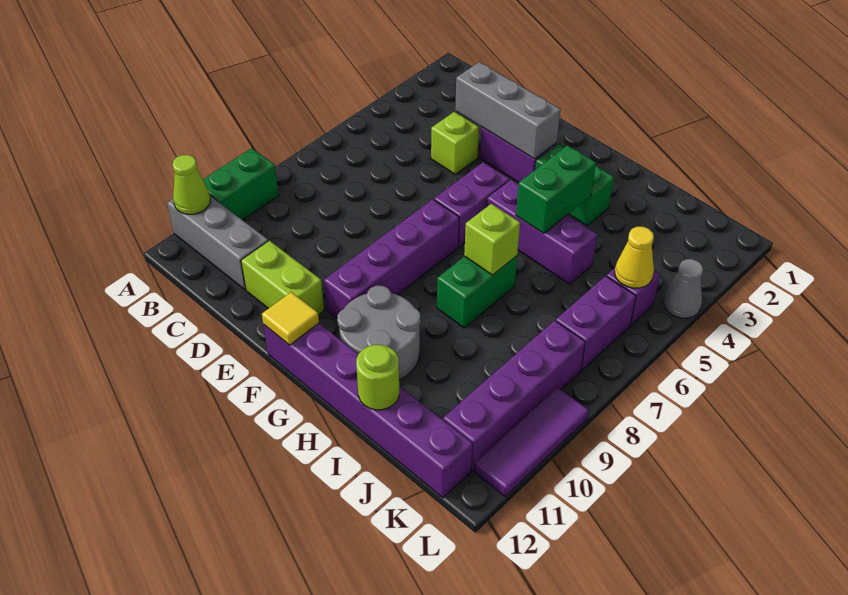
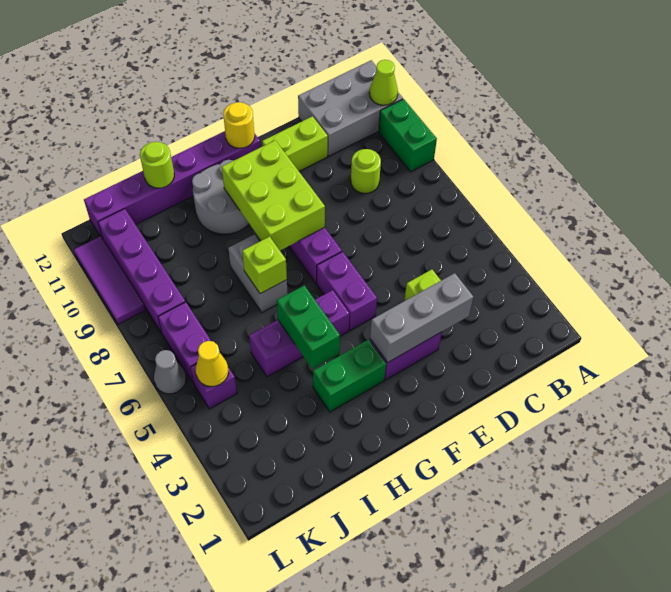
grey brick A11:C11 level 1 -> grey brick A11:C12 level 1
none -> lime round brick C9 level 1
none -> lime brick F8:G10 level 2
yellow tile F12 level 2 -> yellow round brick F12 level 2
green brick H7:H8 level 1 -> grey brick H7:H8 level 1
grey cone L4 level 1 -> grey cone L6 level 1

